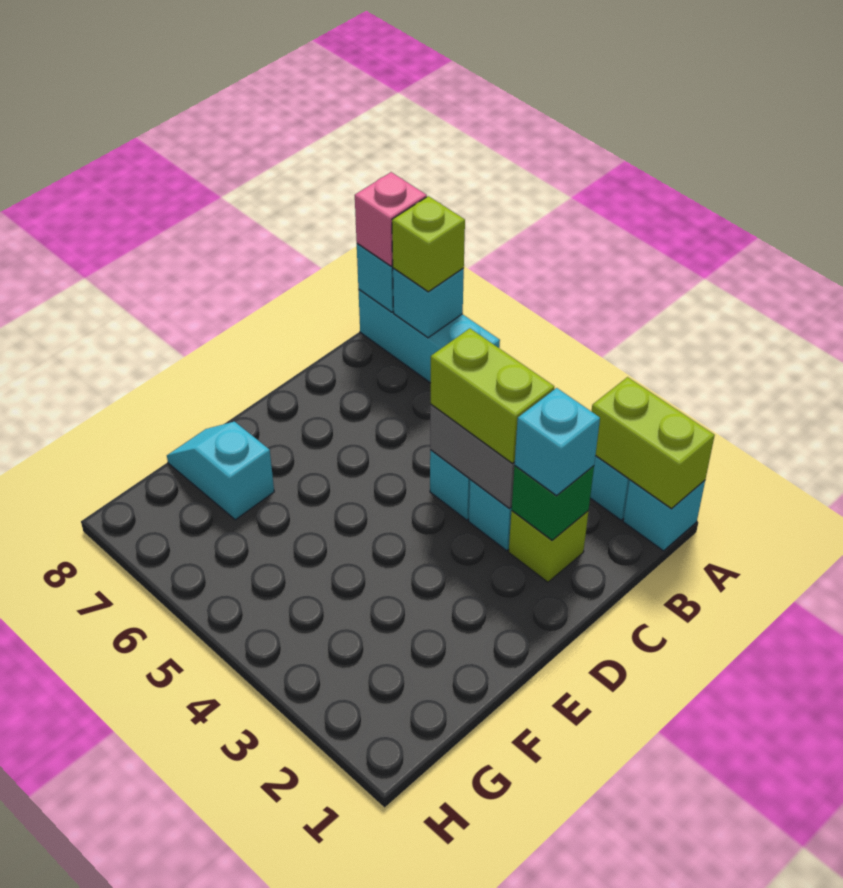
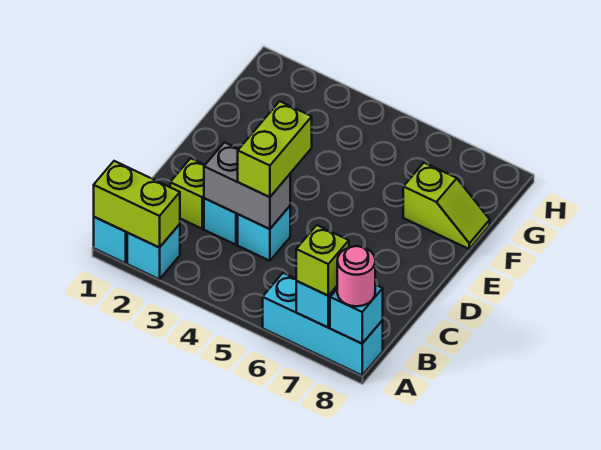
pink brick A8 level 3 -> pink round brick A8 level 3
green brick C2 level 2 -> none
cyan brick C2 level 3 -> none
lime brick C3:C4 level 3 -> lime brick C4:D4 level 3
cyan slope F7:F8 level 1 top 7 -> lime slope F7:F8 level 1 top 7

